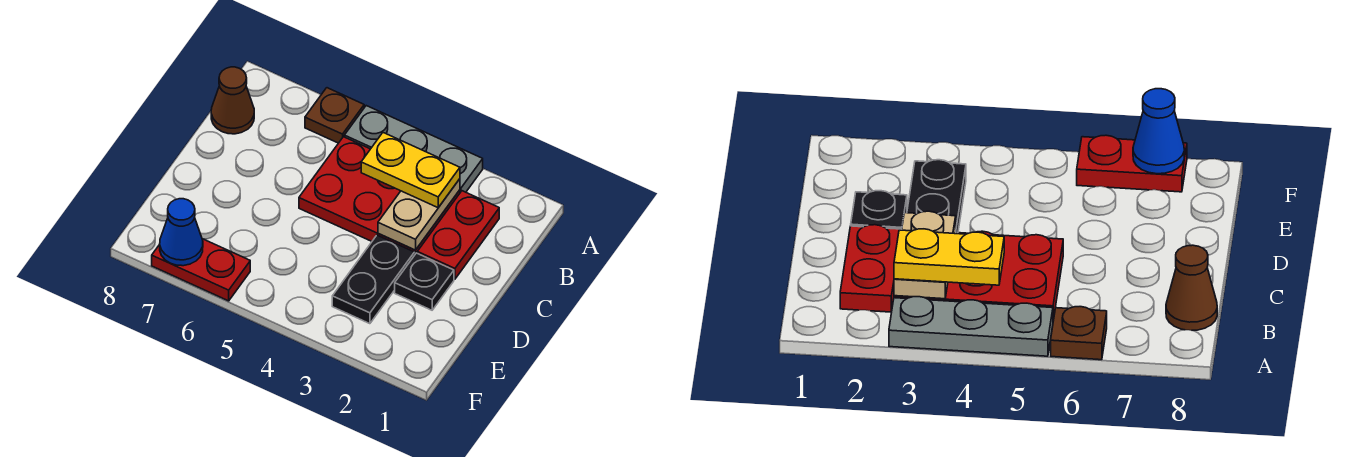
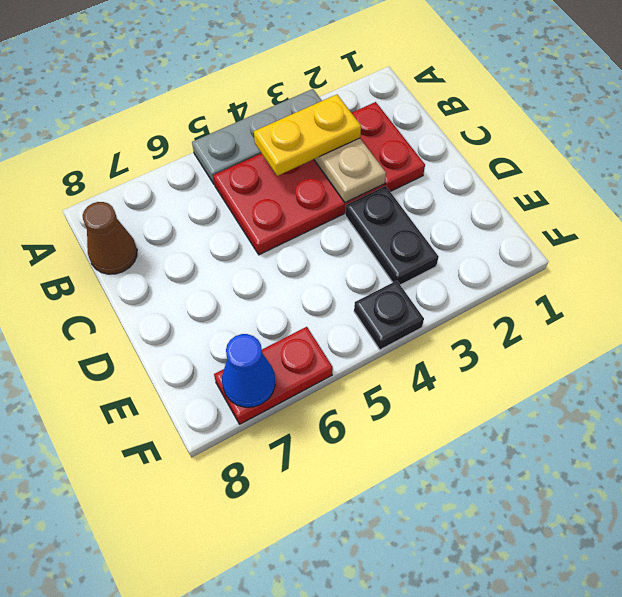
brown plate A6 level 1 -> none
black plate D2 level 1 -> black plate F4 level 1

